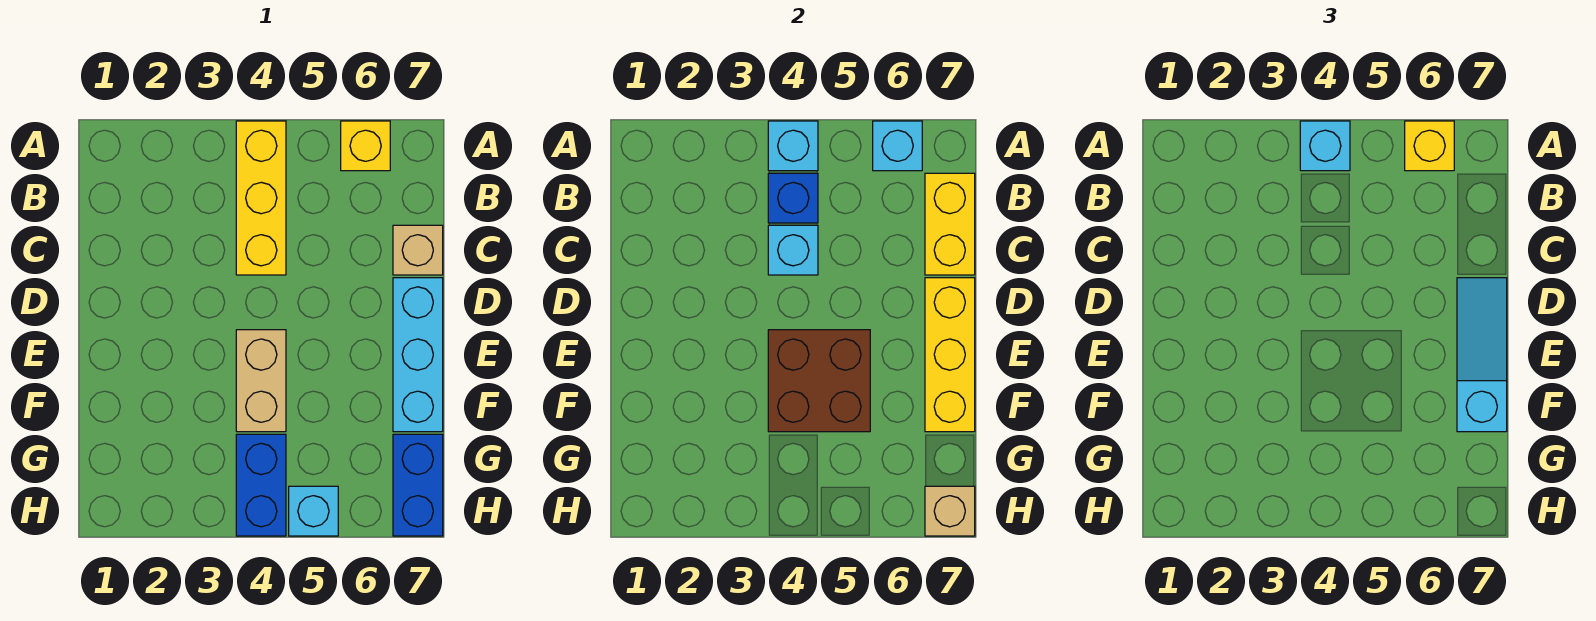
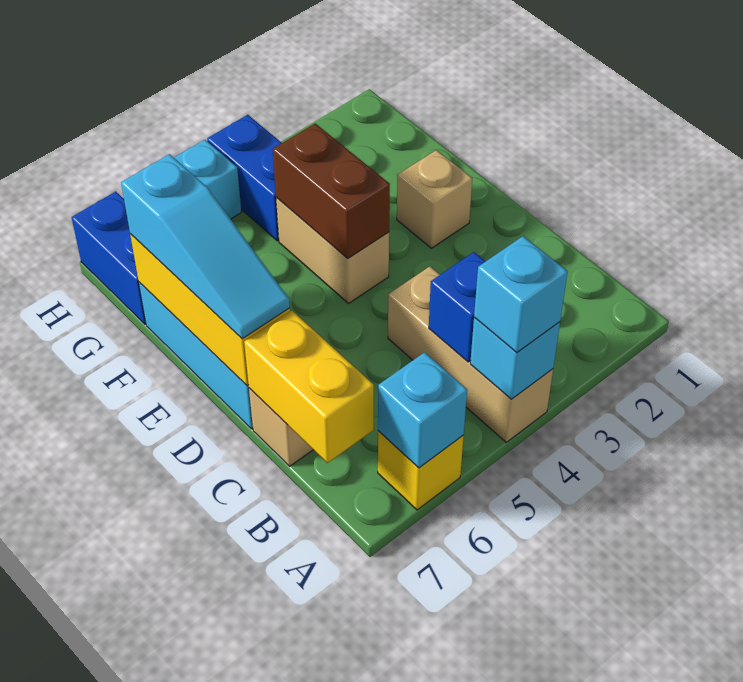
yellow brick A4:C4 level 1 -> tan brick A4:C4 level 1
yellow brick A6 level 3 -> none
cyan brick C4 level 2 -> none
brown brick E4:F5 level 2 -> brown brick E4:F4 level 2
tan brick H7 level 2 -> tan brick E2 level 1

